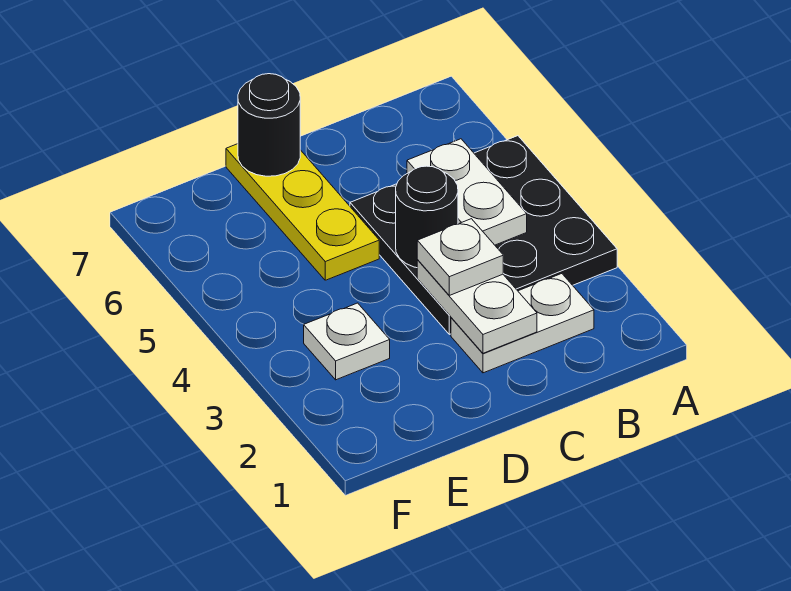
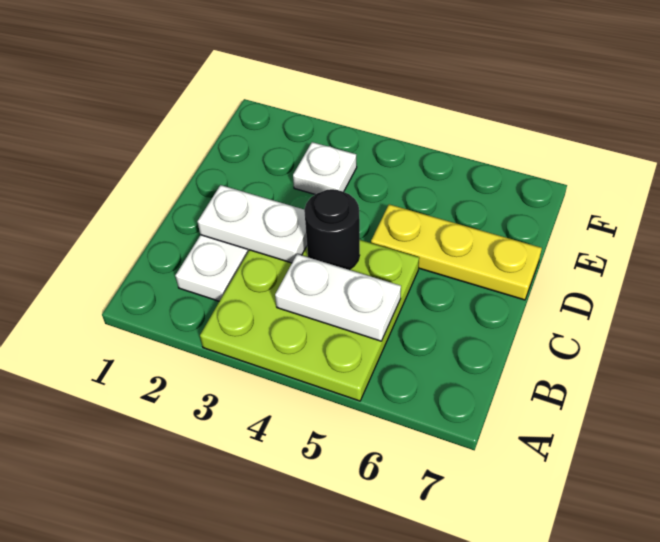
black plate A3:C5 level 1 -> lime plate A3:C5 level 1
white plate C3 level 3 -> none
black round brick D7 level 2 -> none

